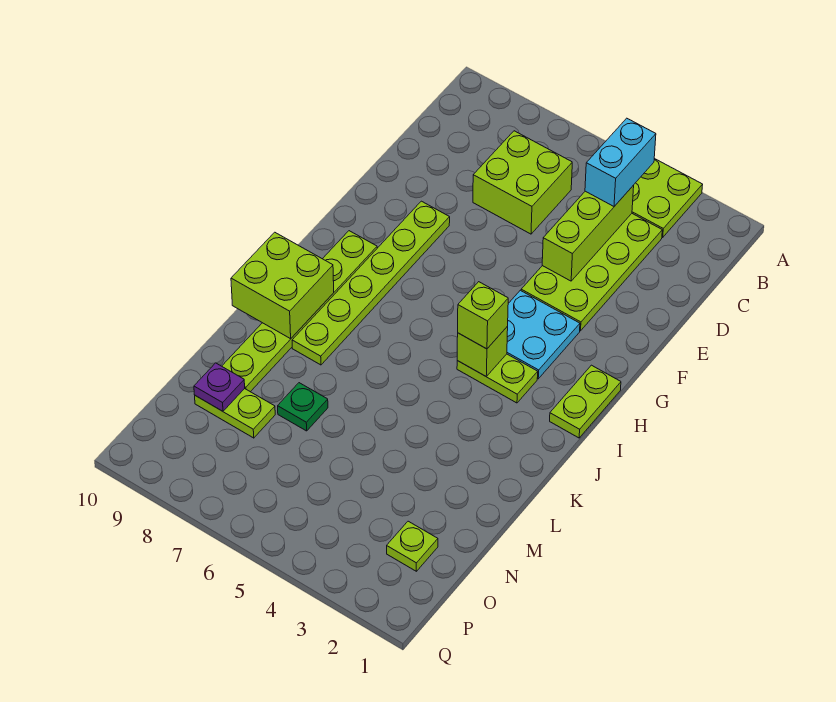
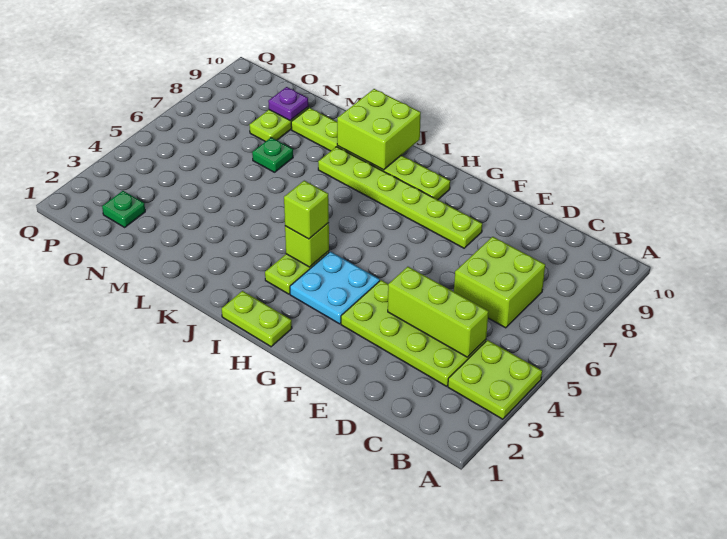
cyan brick B4:C4 level 3 -> none
lime plate O2 level 1 -> green plate O2 level 1

